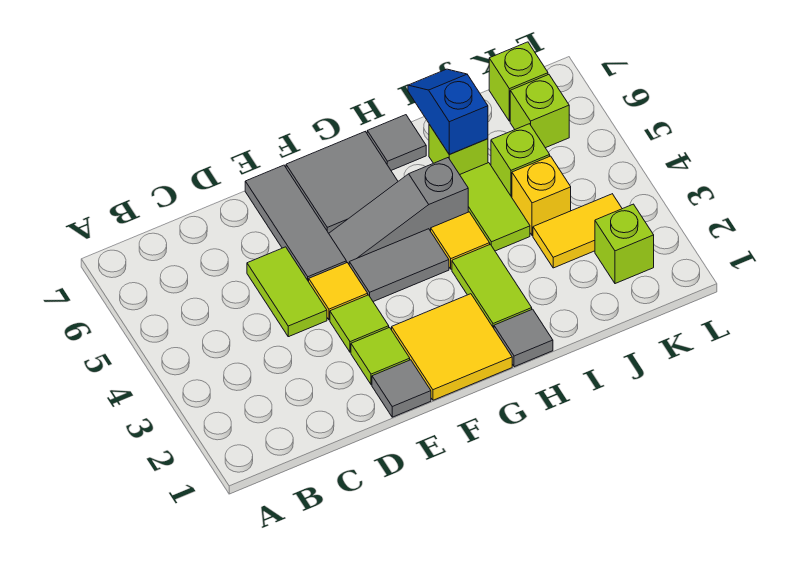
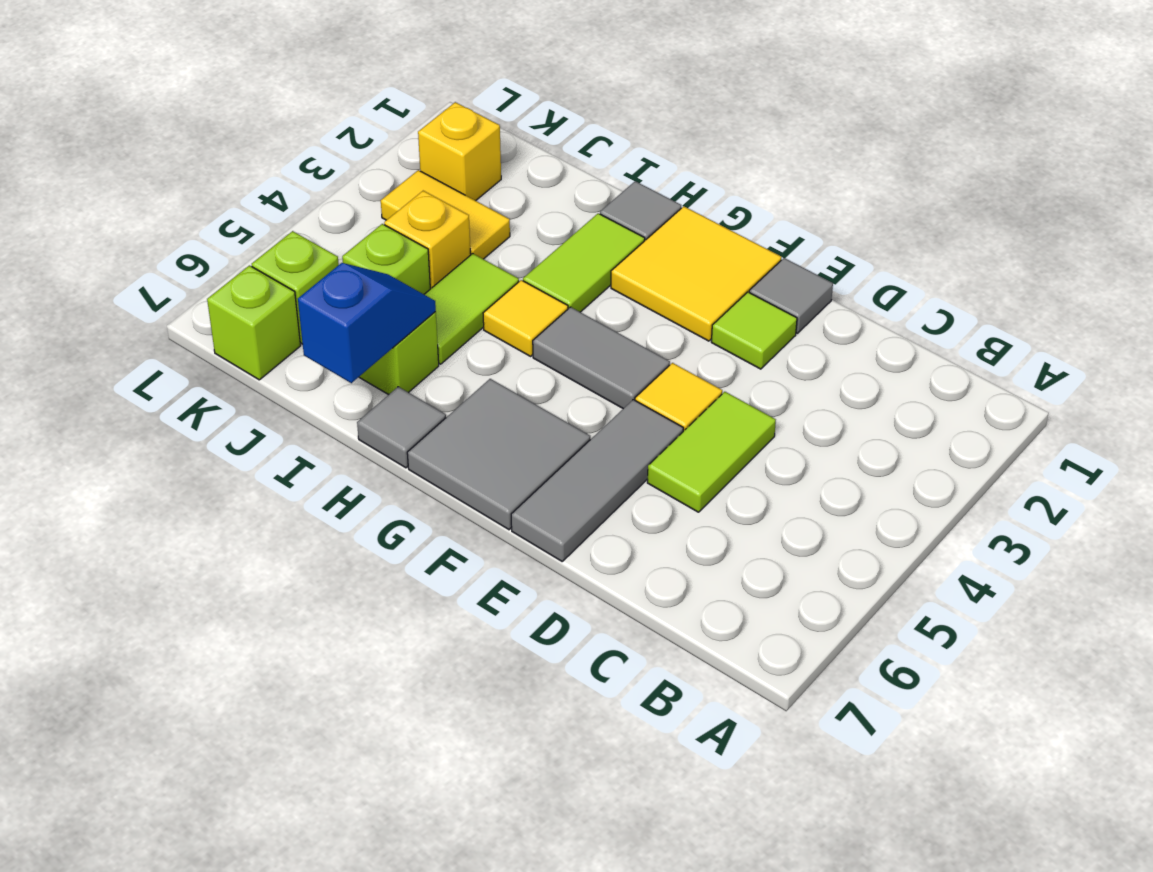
lime tile E3 level 1 -> none
grey slope F5:H5 level 1 top H -> none
blue slope I6:I7 level 2 top 6 -> blue slope I6:I7 level 2 top 7
lime brick K2 level 1 -> yellow brick K2 level 1

